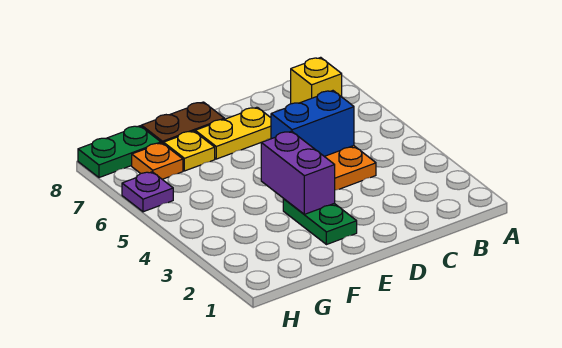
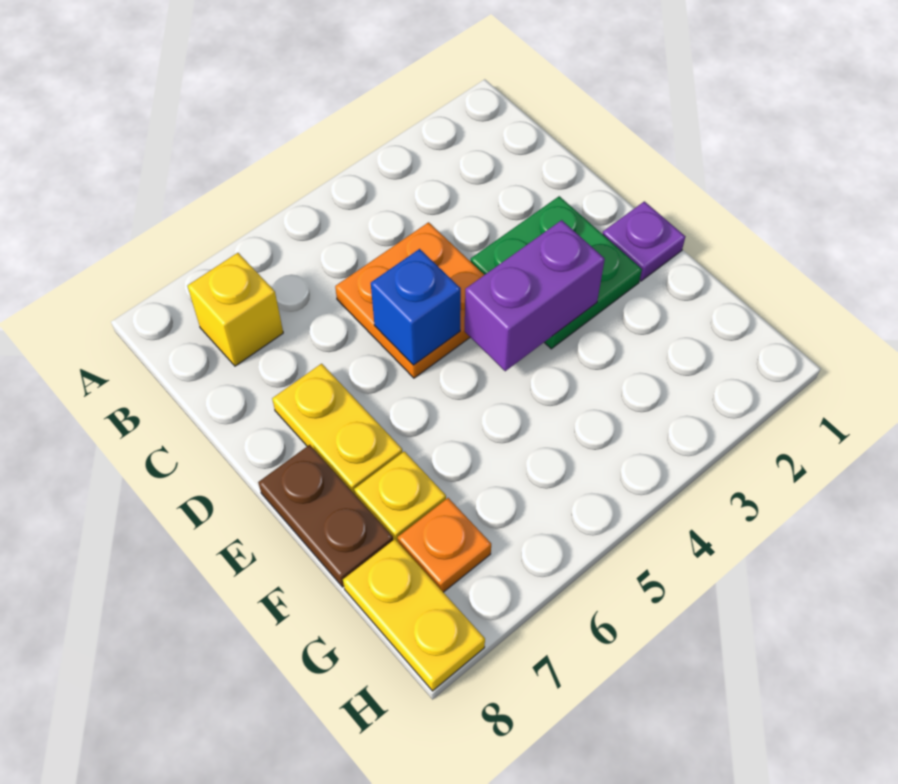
blue brick C5:D5 level 2 -> blue brick D5 level 2
green plate E2:E3 level 1 -> green plate D2:E3 level 1
green plate G8:H8 level 1 -> yellow plate G8:H8 level 1
purple plate H6 level 1 -> purple plate E1 level 1

